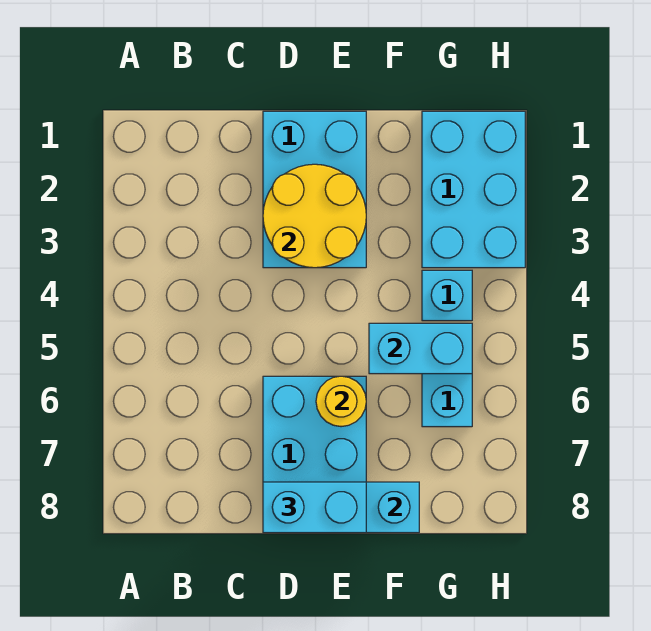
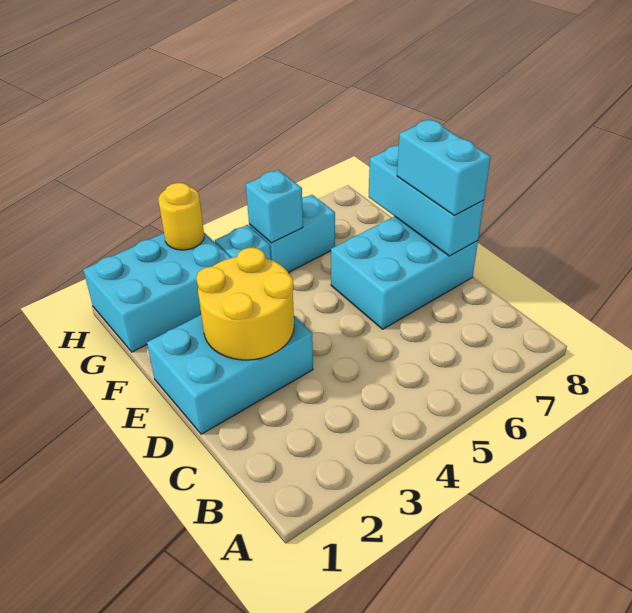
yellow round brick E6 level 2 -> yellow round brick H3 level 2
cyan brick F5:G5 level 2 -> cyan brick G5 level 2

